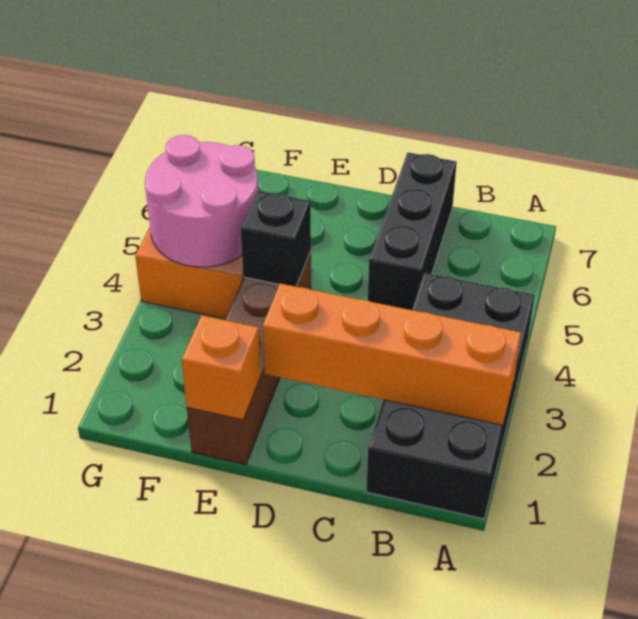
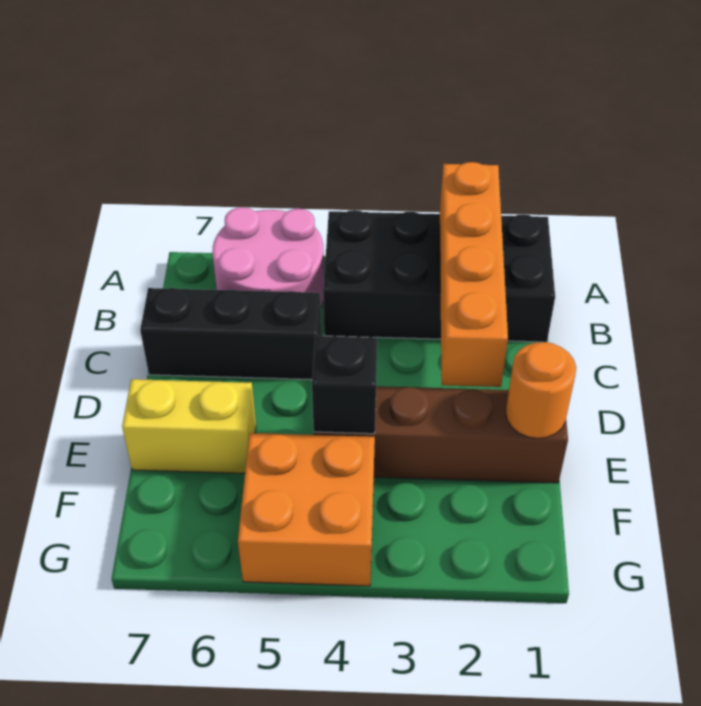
orange brick E1 level 2 -> orange round brick E1 level 2
none -> yellow brick E6:E7 level 1
pink round brick F4:G5 level 2 -> pink round brick A5:B6 level 1

